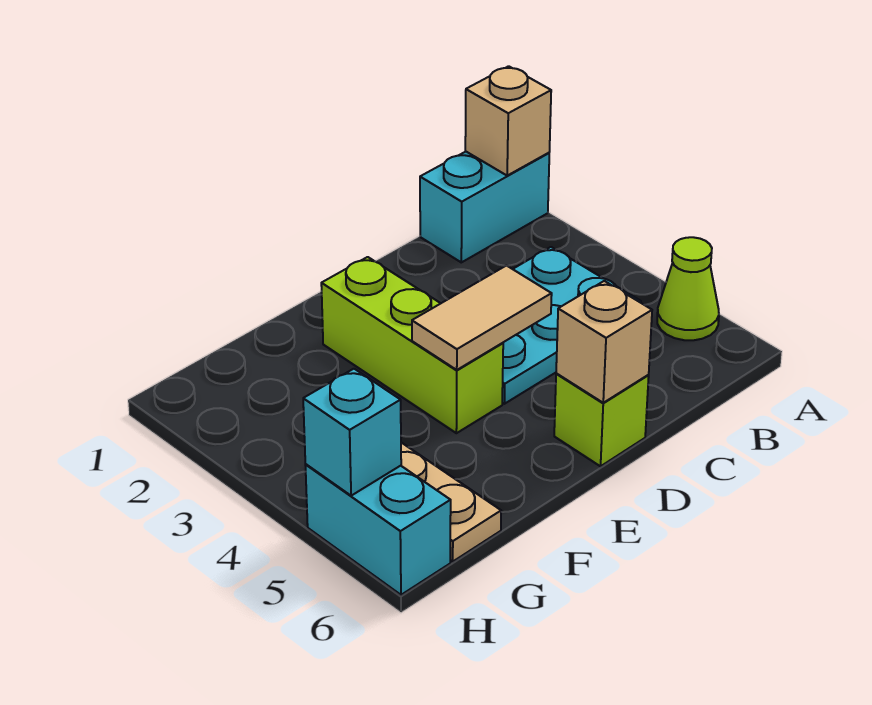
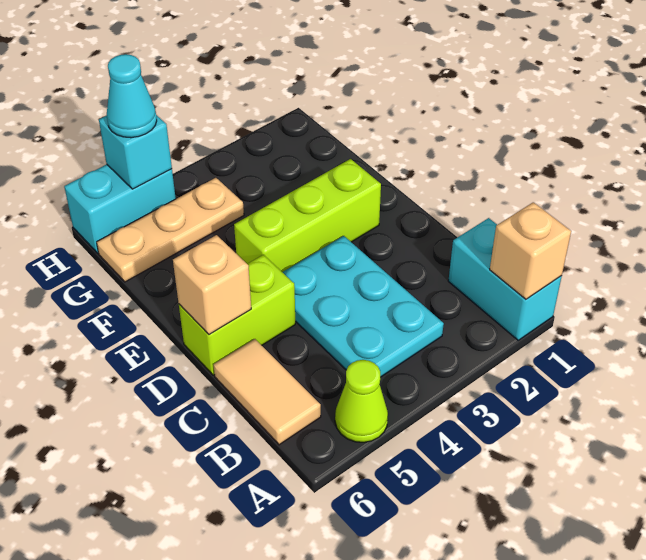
tan tile D4:E4 level 2 -> tan tile B6:C6 level 1
lime brick D6 level 1 -> lime brick D5:D6 level 1
none -> cyan cone H5 level 3

